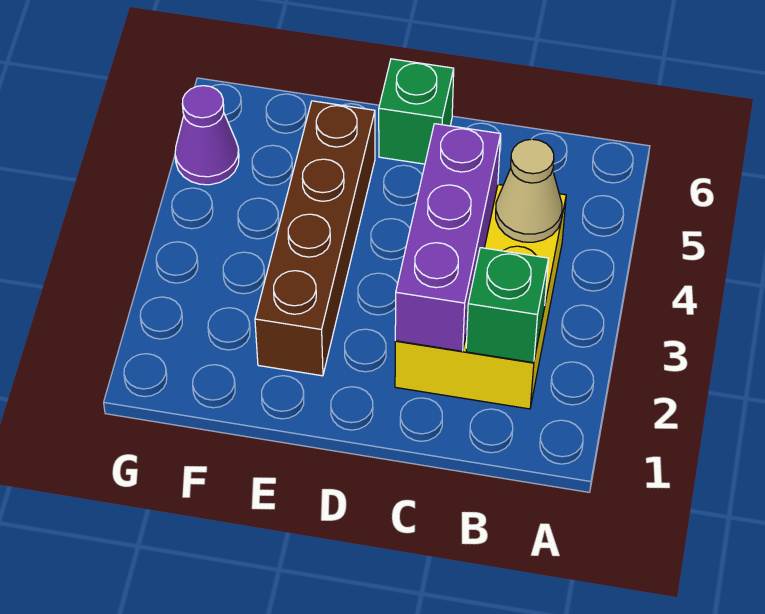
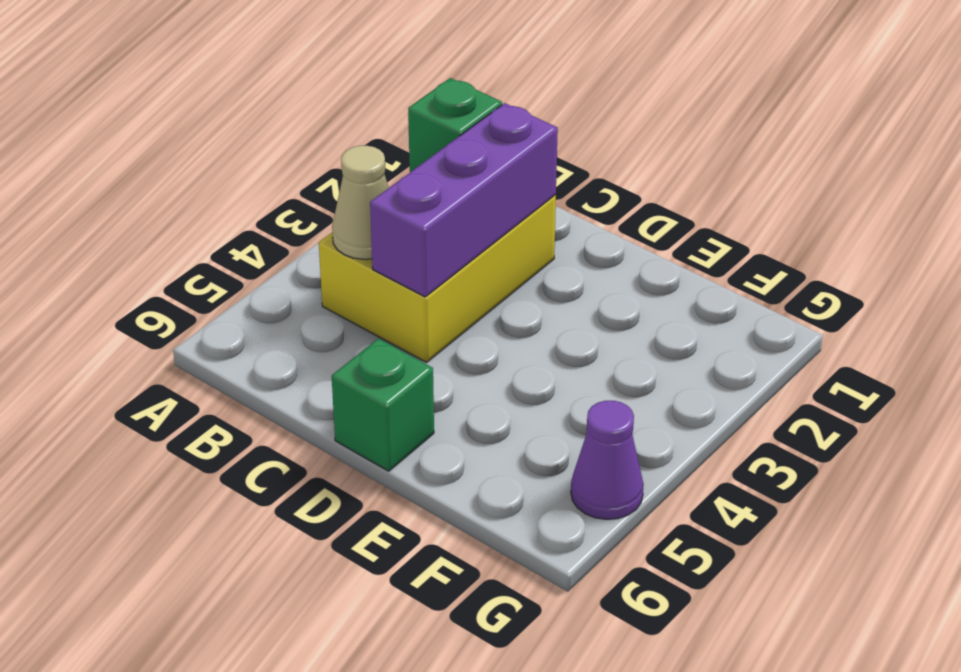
brown brick E2:E5 level 1 -> none

